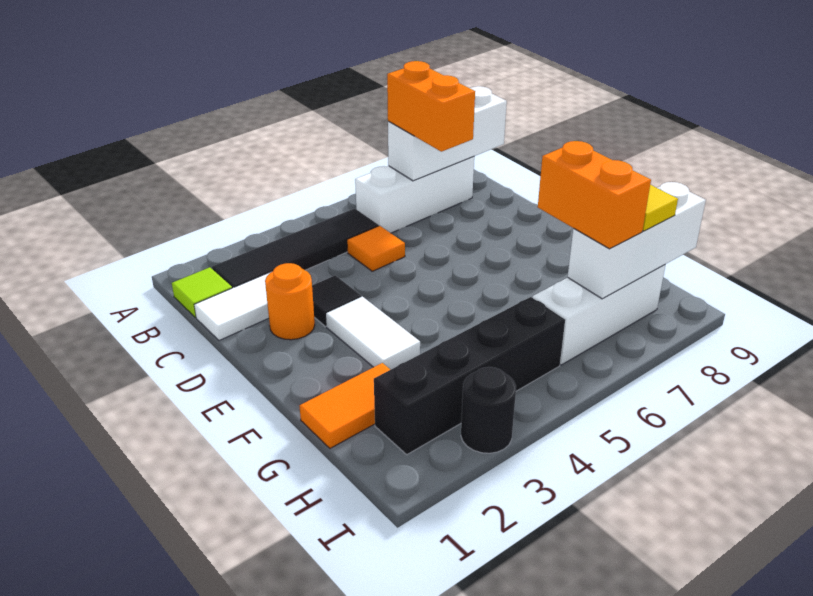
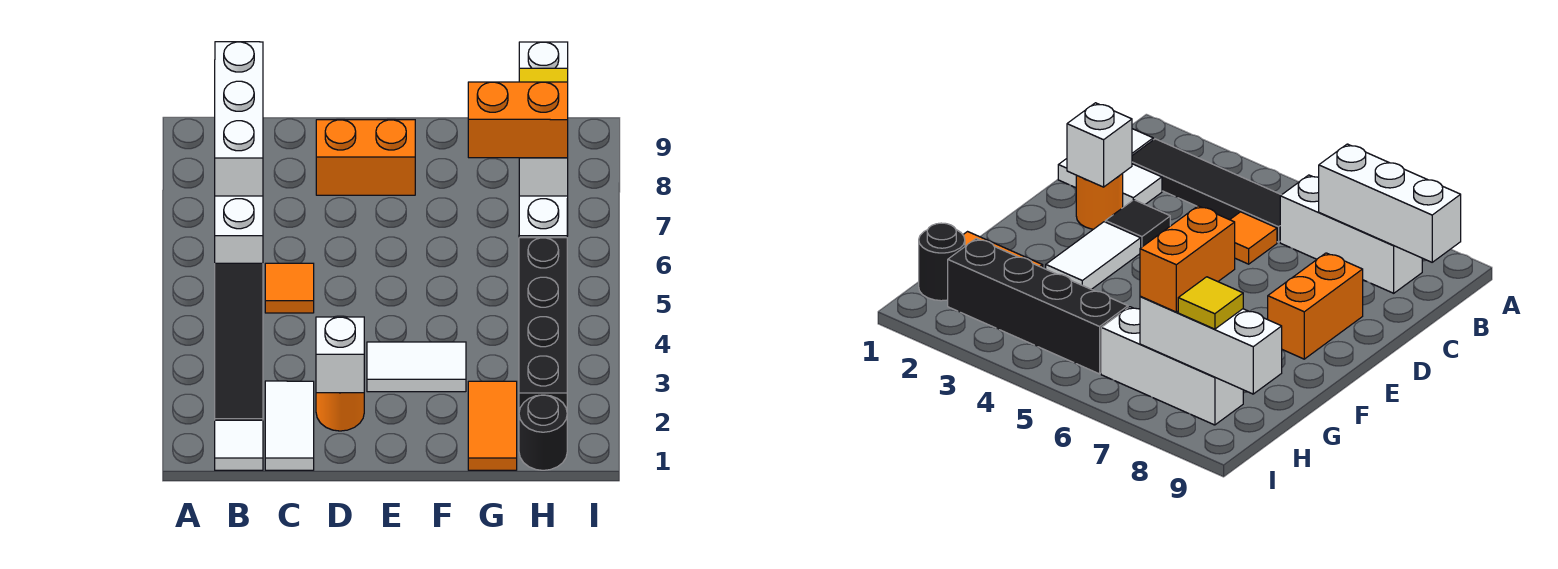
lime tile B1 level 1 -> white tile B1 level 1
orange brick B7:C7 level 3 -> orange brick D8:E8 level 1
none -> white brick D2 level 2
black round brick I3 level 1 -> black round brick H1 level 1

